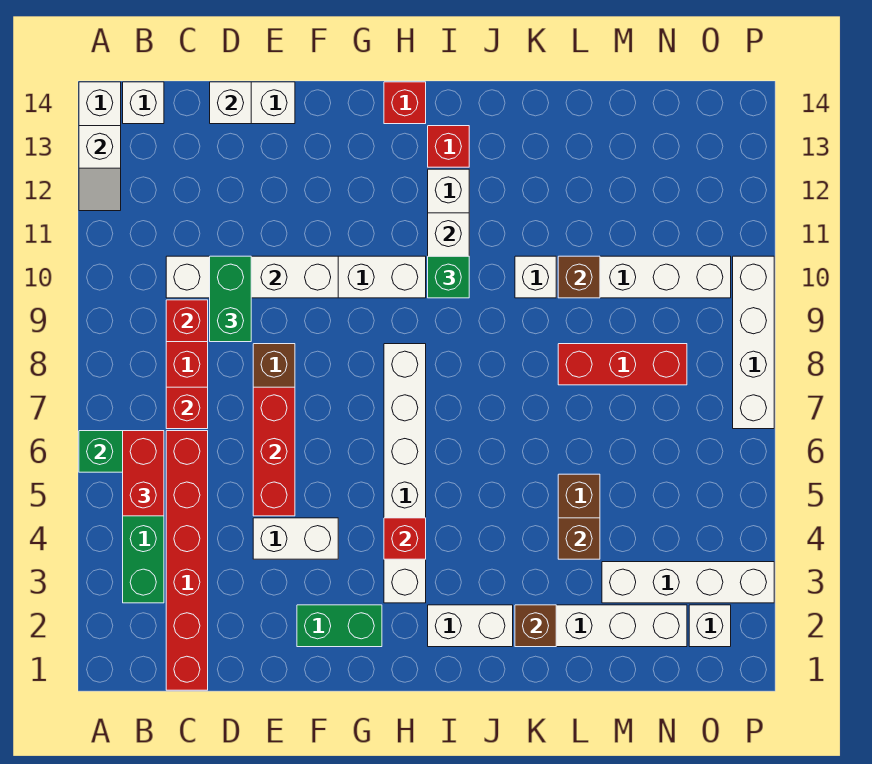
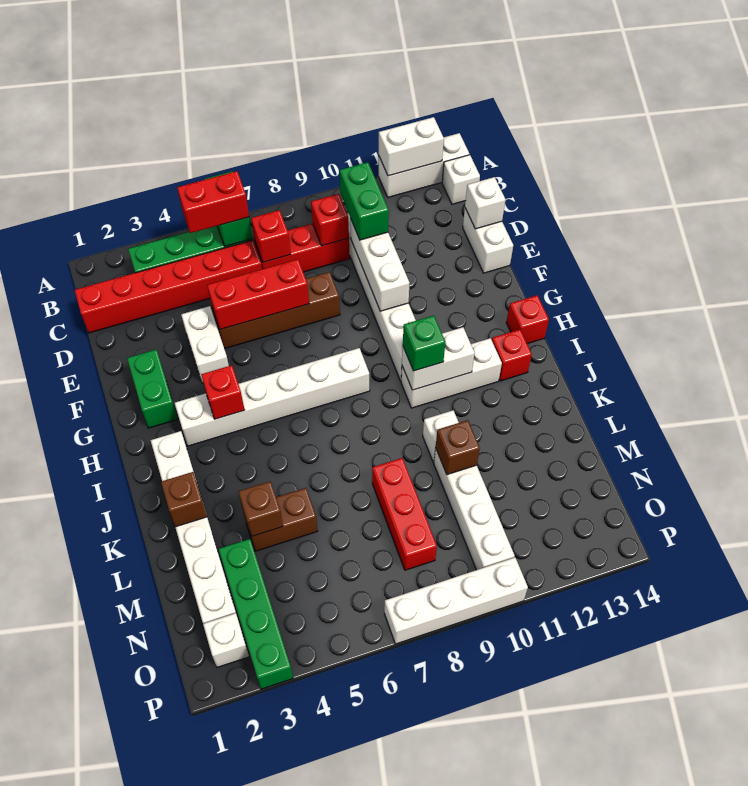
white slope A12:A13 level 2 top 13 -> white brick A12:A13 level 2
green brick D9:D10 level 3 -> green brick C10:D10 level 3
white brick M3:P3 level 1 -> green brick M3:P3 level 1

